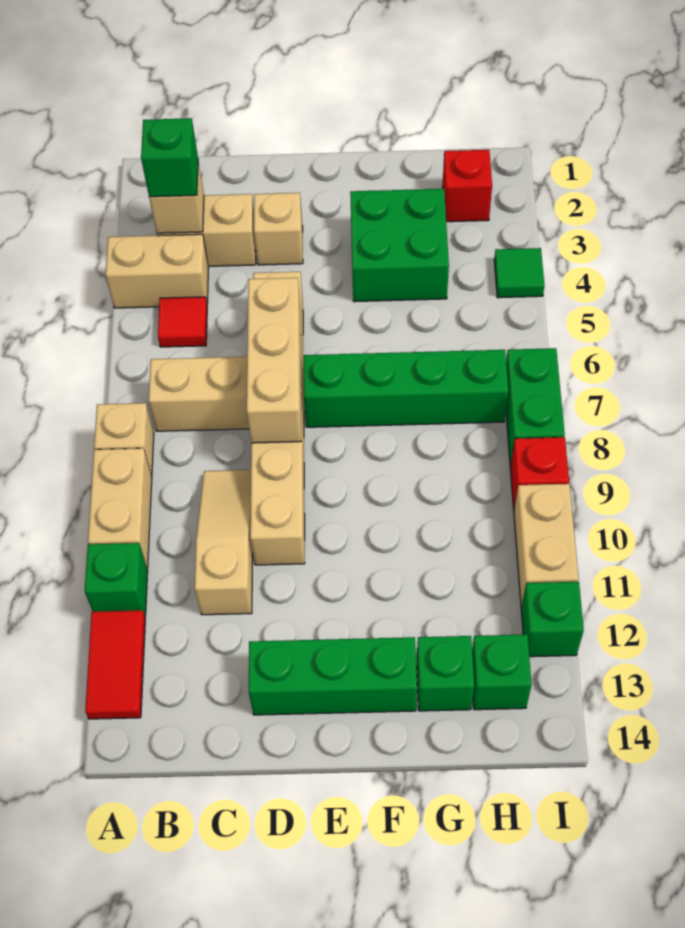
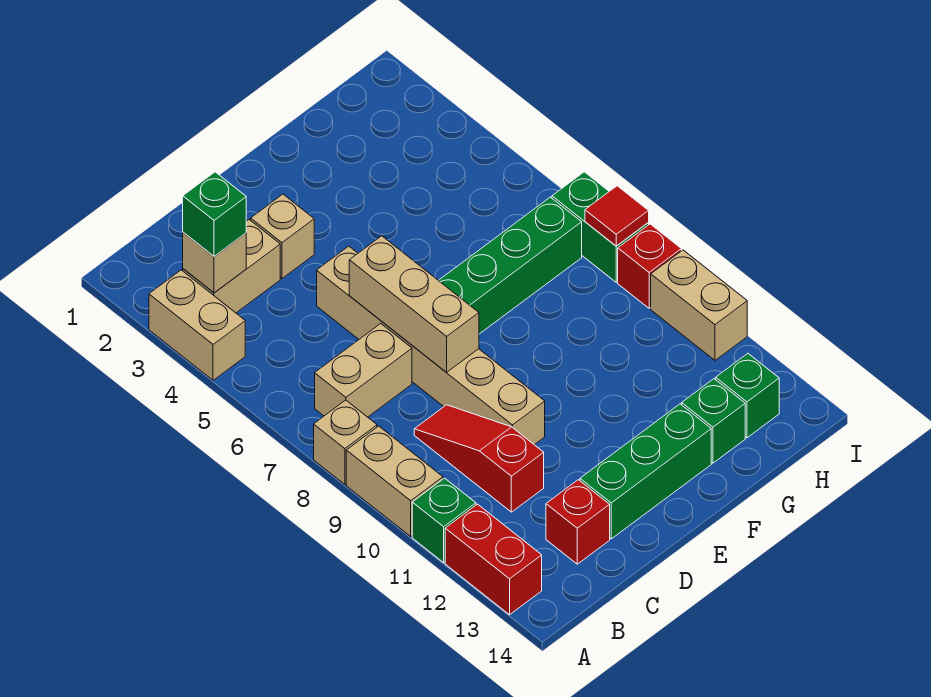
tan brick A4:B4 level 1 -> tan brick A3:A4 level 1
red tile A12:A13 level 1 -> red brick A12:A13 level 1
red tile B5 level 1 -> red tile I8 level 2
tan slope C9:C11 level 1 top 11 -> red slope C9:C11 level 1 top 11
green brick F3:G4 level 1 -> none
red brick H2 level 1 -> red brick C13 level 1
green tile I4 level 1 -> none
green brick I12 level 1 -> none

